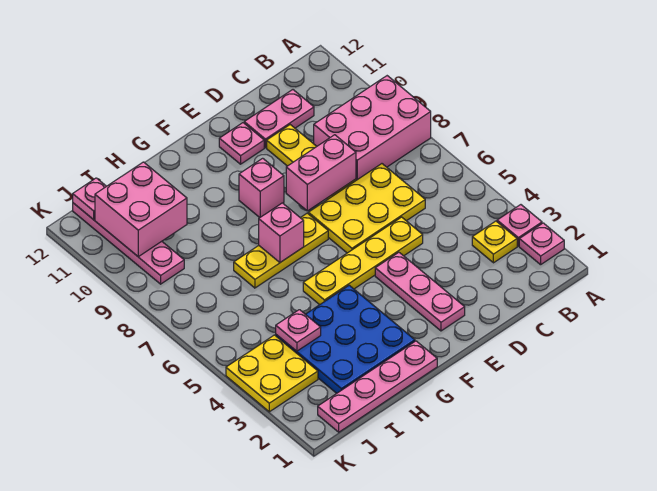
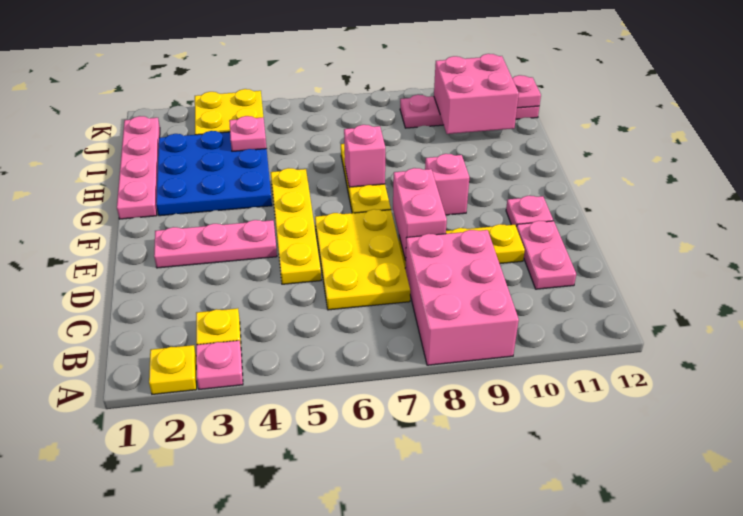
pink plate A2 level 1 -> yellow plate A2 level 1

